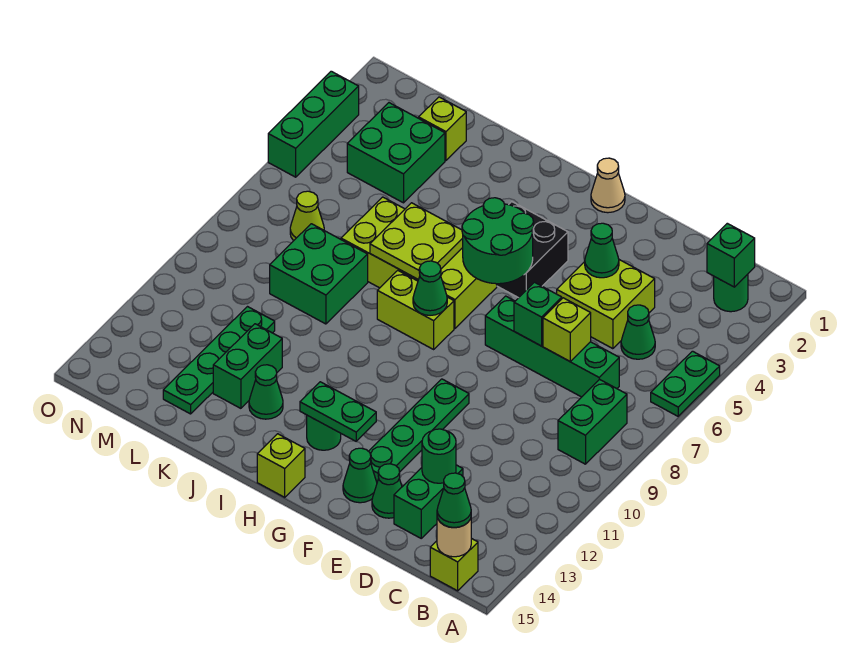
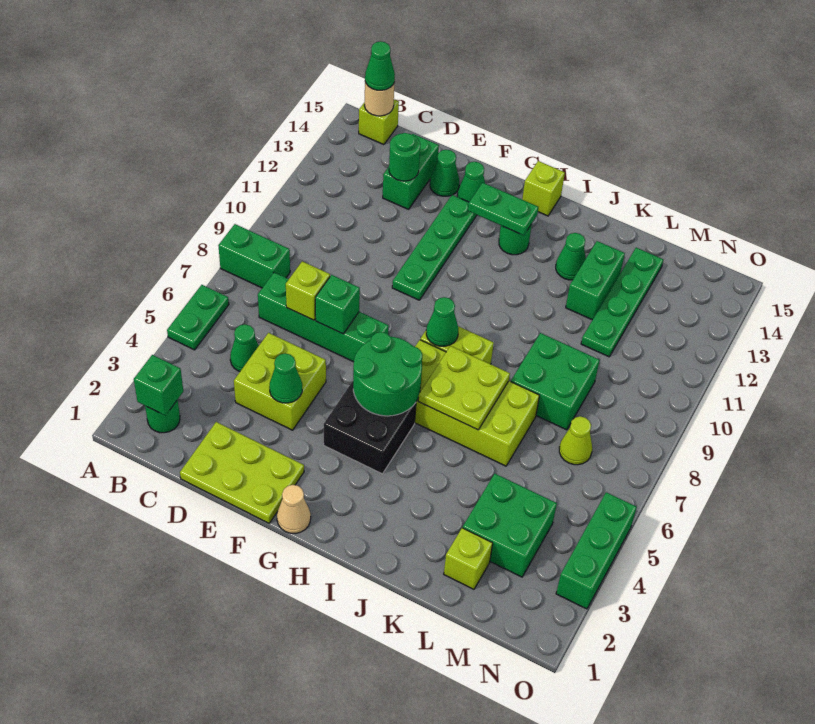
green brick B8:B9 level 1 -> green brick A8:B8 level 1
none -> lime plate D1:F2 level 1

